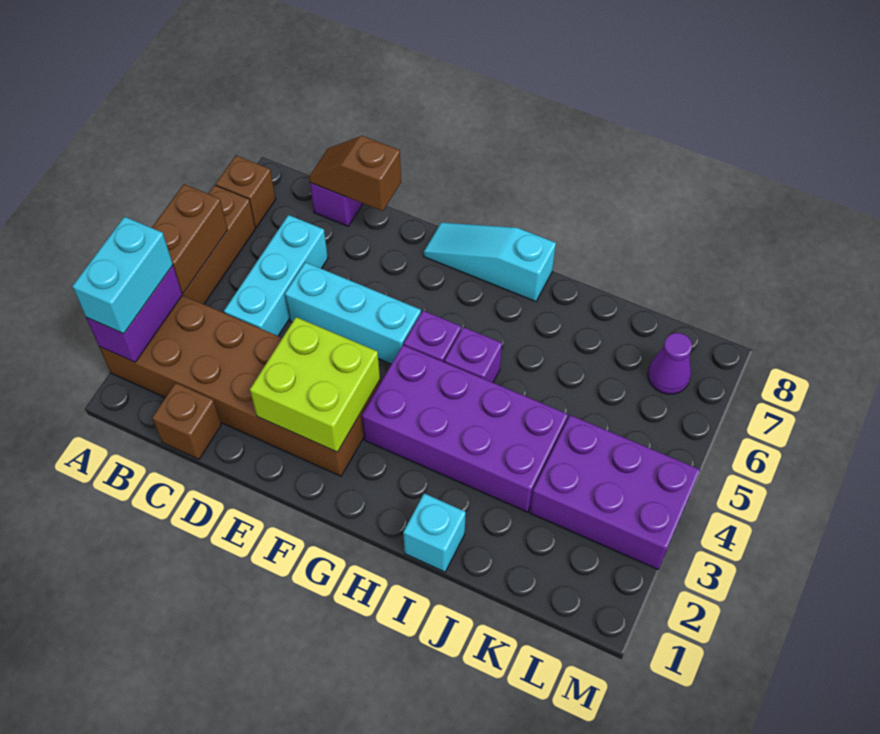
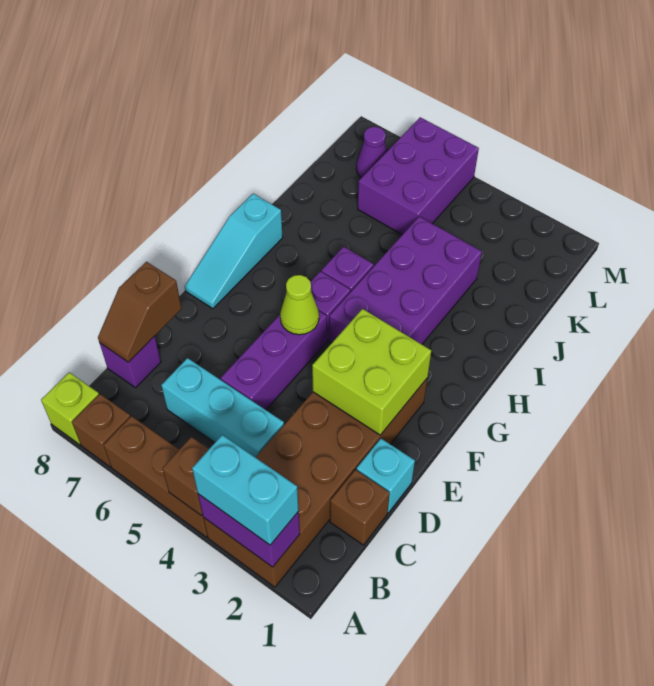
brown brick A4:A5 level 2 -> brown brick A4 level 2
none -> lime brick A8 level 1
cyan brick D5:F5 level 1 -> purple brick D5:F5 level 1
none -> lime cone F5 level 2
cyan brick I1 level 1 -> cyan brick D1 level 1
purple brick K3:M4 level 1 -> purple brick K5:M6 level 1

